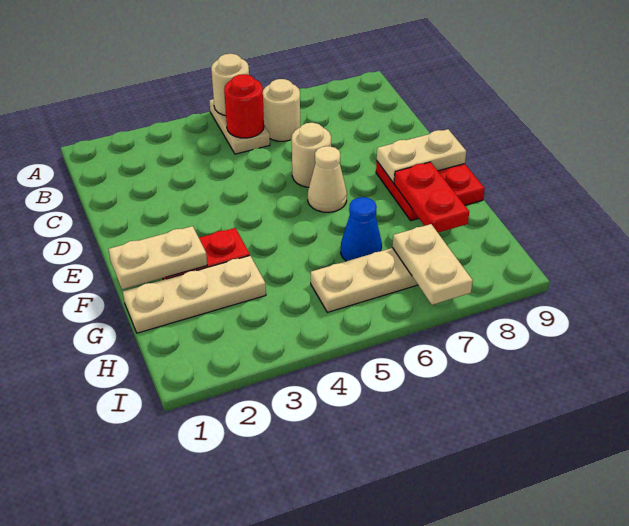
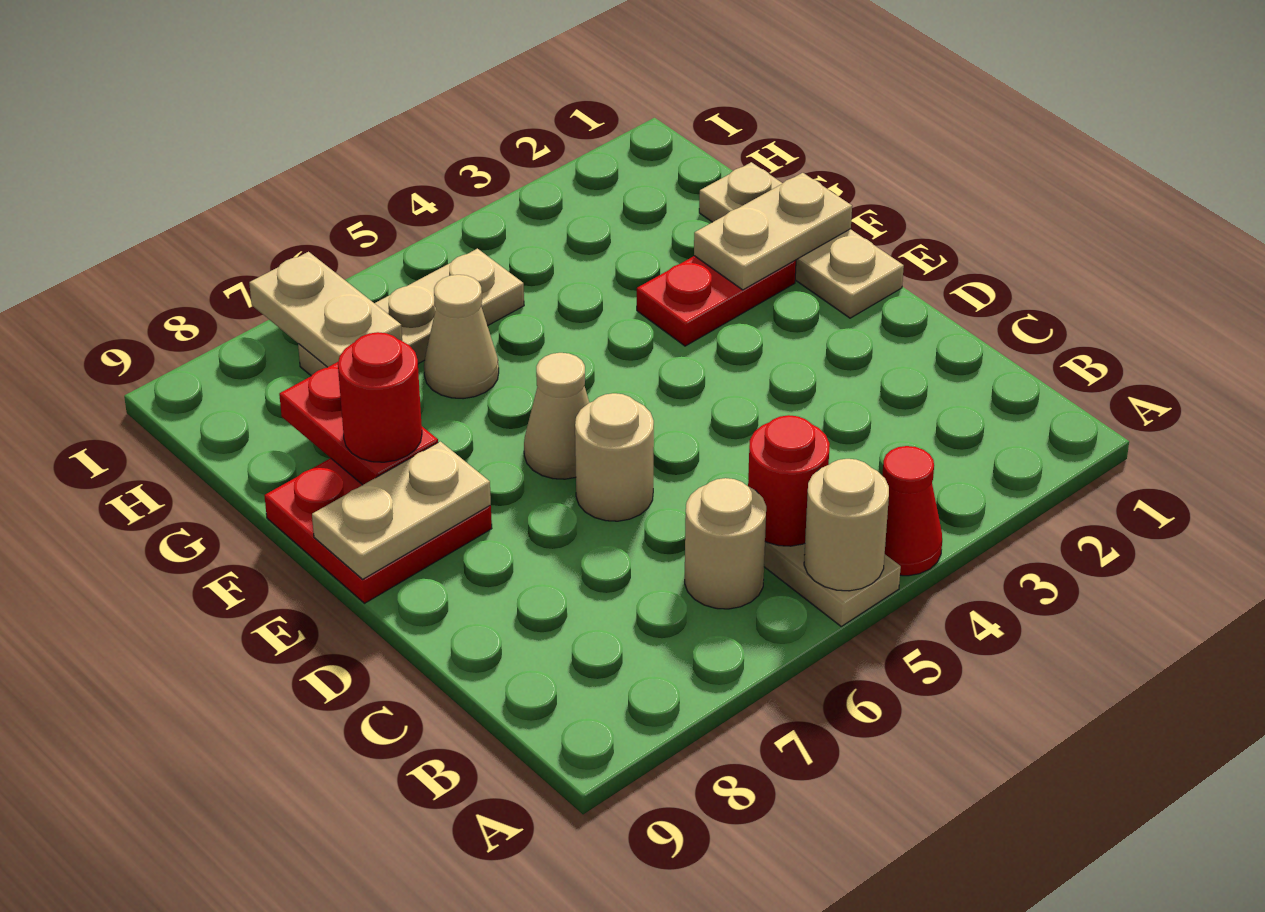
none -> red cone A4 level 1
none -> red round brick F8 level 3
tan plate G1:G3 level 1 -> tan plate E1:G1 level 1
blue cone G6 level 1 -> tan cone G6 level 1

